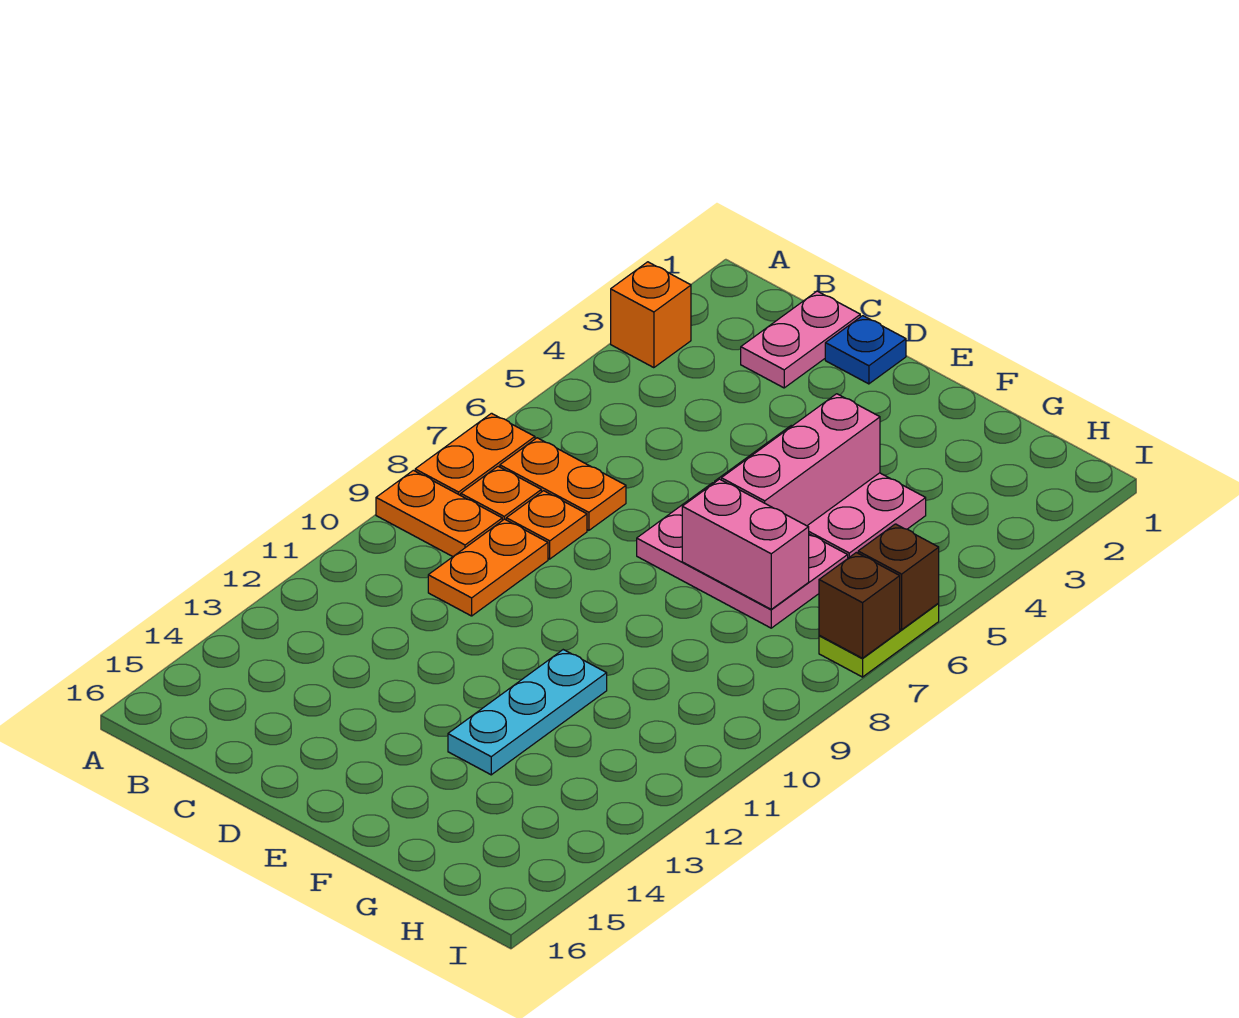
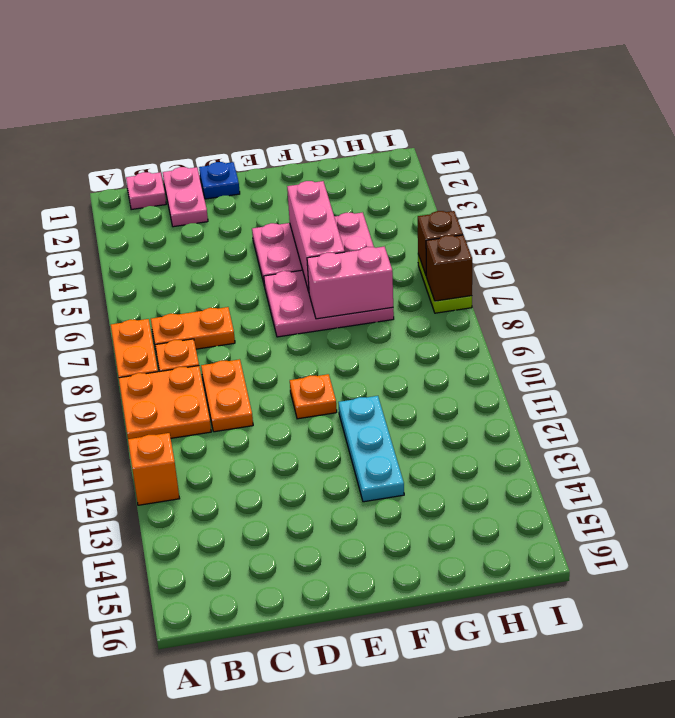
orange brick A3 level 1 -> orange brick A12 level 1
orange plate A9:B9 level 1 -> orange plate A9:B10 level 1
none -> pink plate B1 level 1
orange plate C8 level 1 -> orange plate E10 level 1

